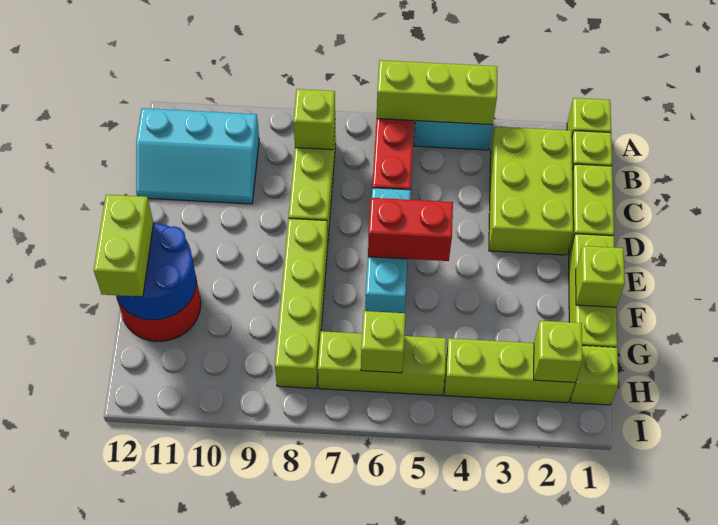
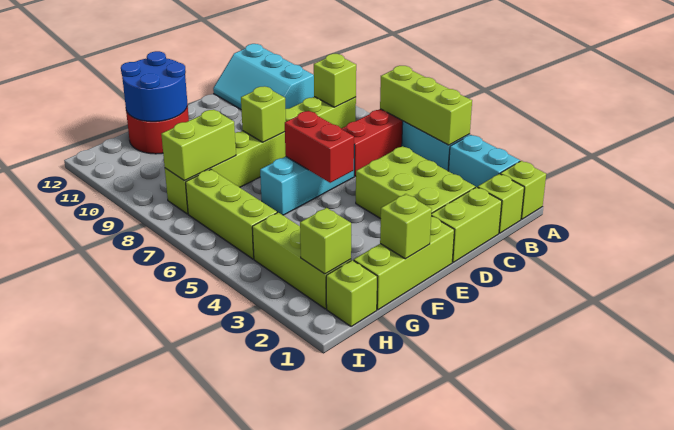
none -> cyan brick A2:A3 level 1
lime brick B2:D3 level 1 -> lime brick C2:D4 level 1
lime brick F12:G12 level 3 -> lime brick G8:H8 level 2
lime brick H6 level 2 -> lime brick E8 level 2

